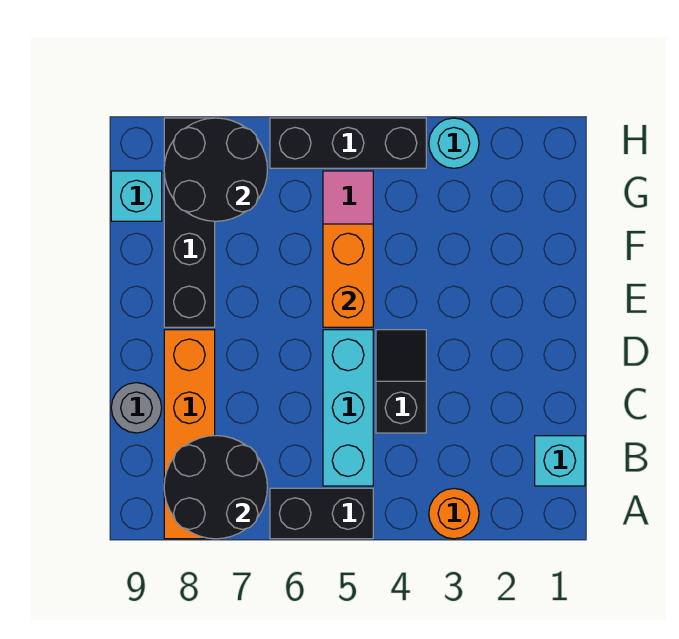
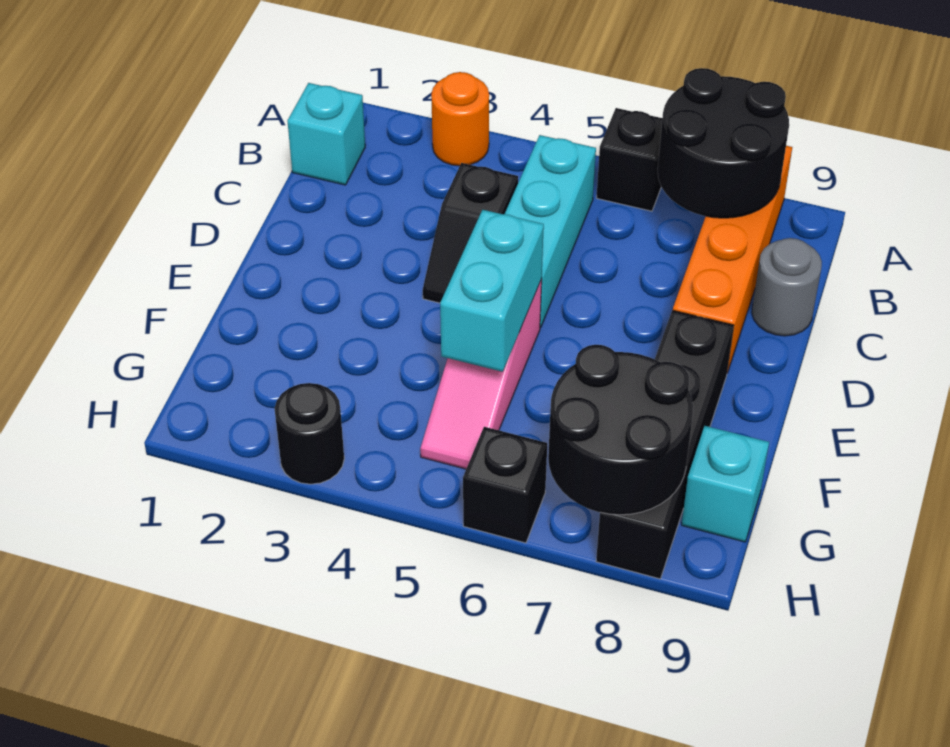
black brick A5:A6 level 1 -> black brick A6 level 1
orange brick E5:F5 level 2 -> cyan brick E5:F5 level 2
cyan round brick H3 level 1 -> black round brick H3 level 1
black brick H4:H6 level 1 -> black brick H6 level 1

